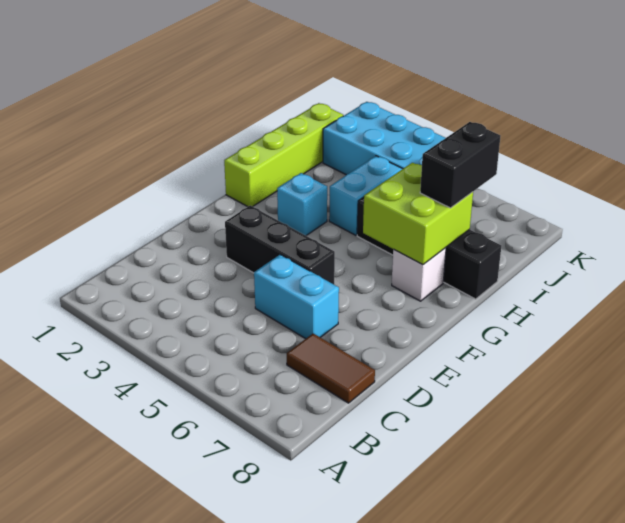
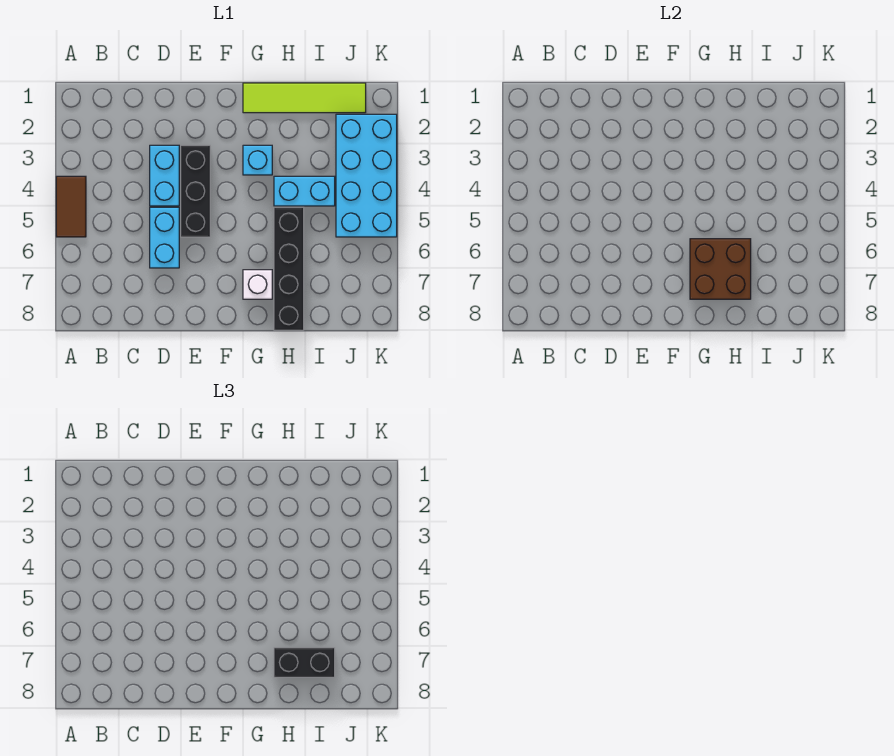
brown tile C7:C8 level 1 -> brown tile A4:A5 level 1
none -> cyan brick D3:D4 level 1
lime brick G1:J1 level 1 -> lime tile G1:J1 level 1
lime brick G6:H7 level 2 -> brown brick G6:H7 level 2

